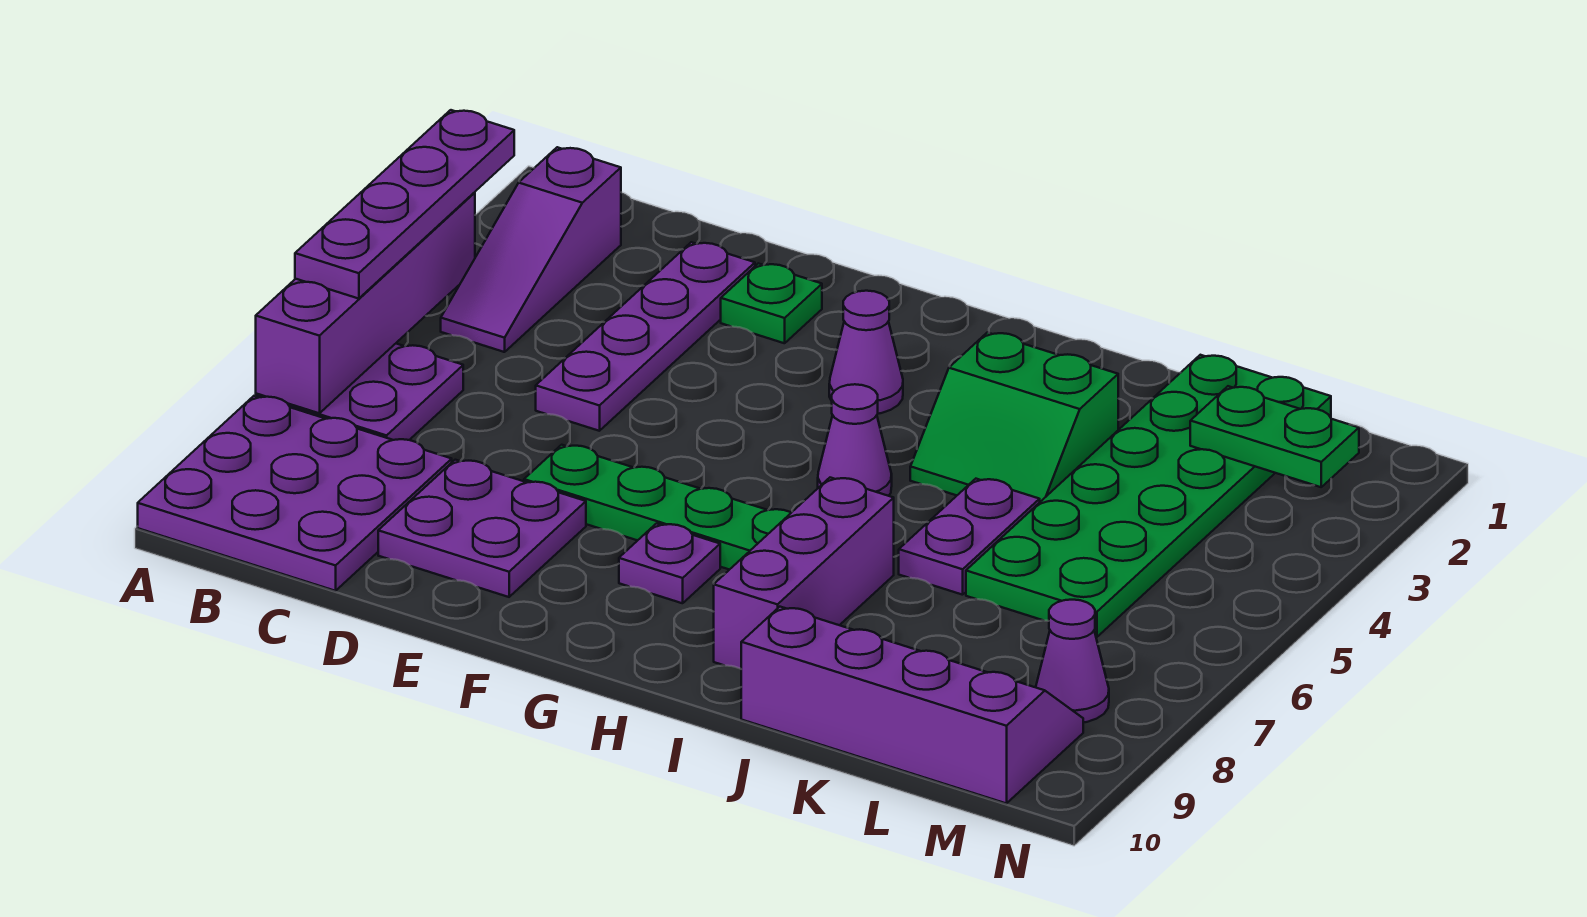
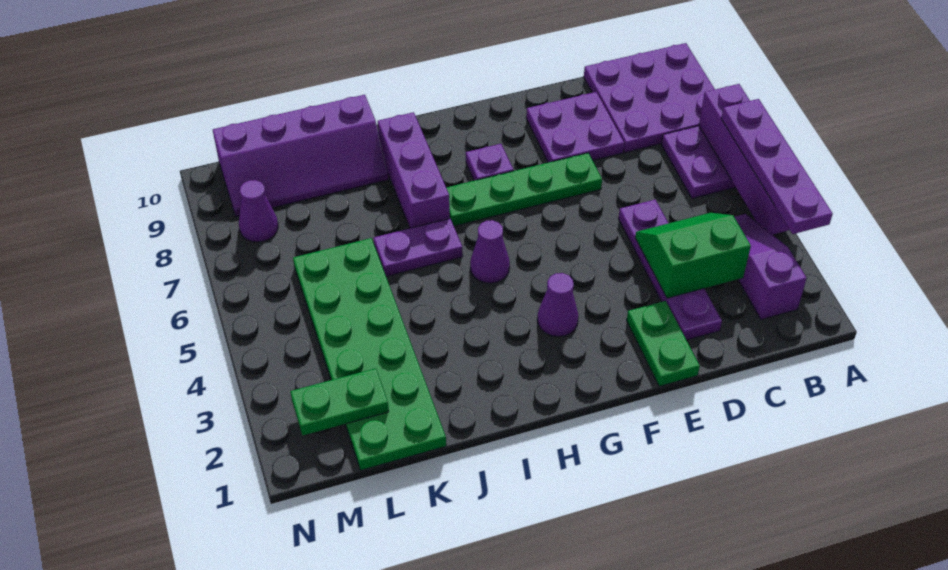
green plate E2 level 1 -> green plate E1:E2 level 1
green slope I3:J4 level 1 top 3 -> green slope C3:D4 level 2 top 3
purple plate J5:J6 level 1 -> purple plate I6:J6 level 1

